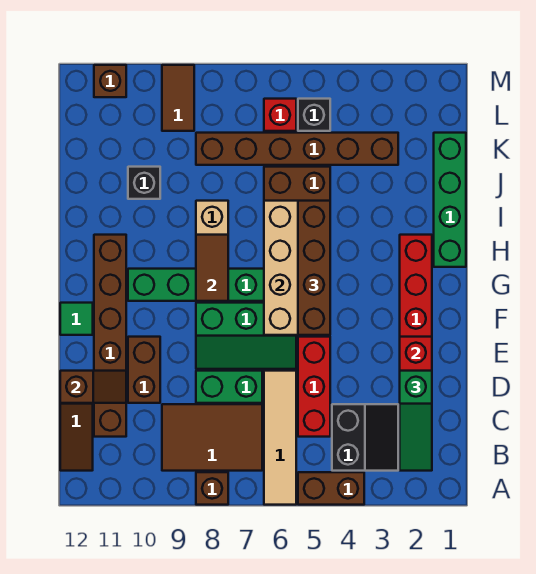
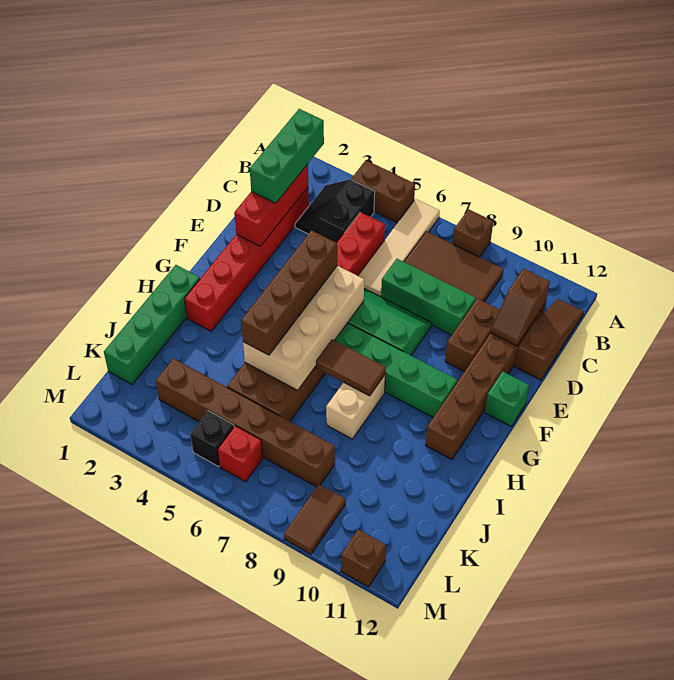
green slope B2:D2 level 3 top D -> green brick B2:D2 level 3
green brick D7:D8 level 1 -> green brick D7:D9 level 1
brown slope D11:D12 level 2 top 12 -> brown slope C11:D11 level 2 top C
green tile F12 level 1 -> green brick F12 level 1
brown tile G8:H8 level 2 -> brown tile H7:H8 level 2
black brick J10 level 1 -> none

